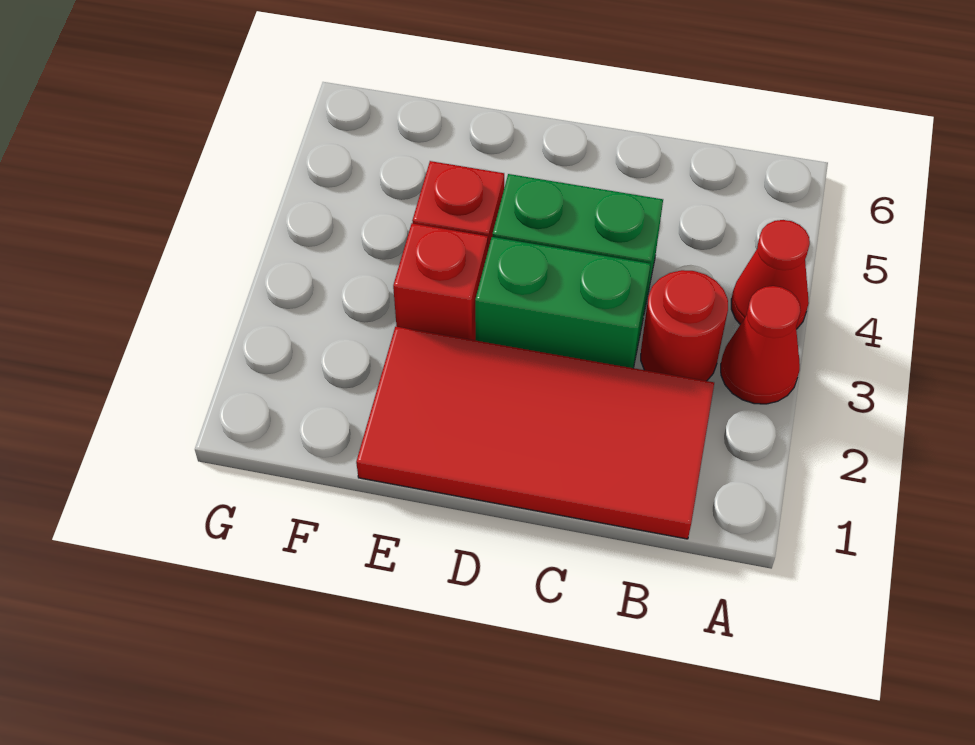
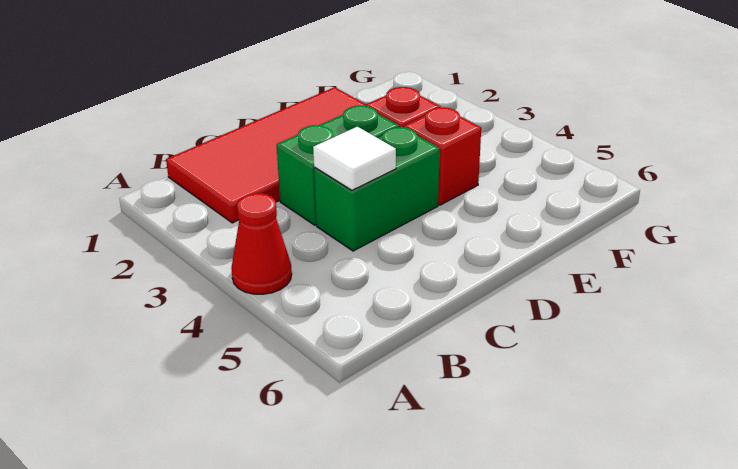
red cone A3 level 1 -> none
red round brick B3 level 1 -> none
none -> white tile C4 level 2

